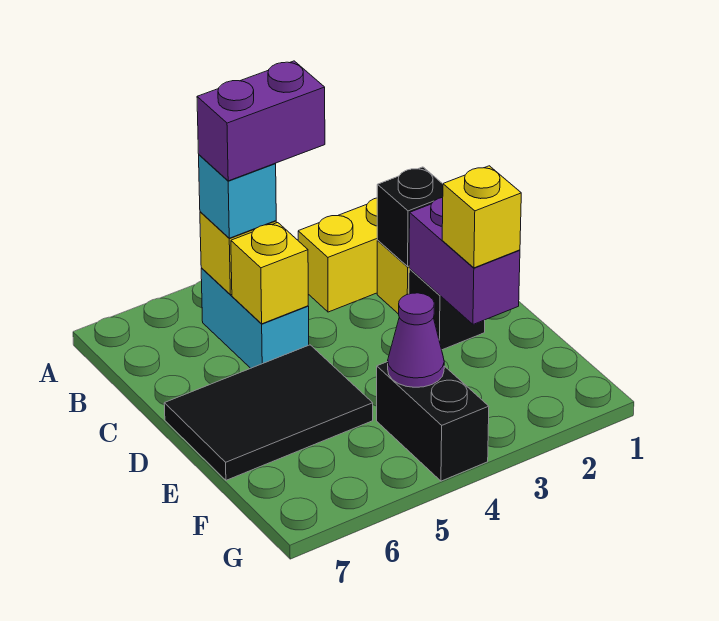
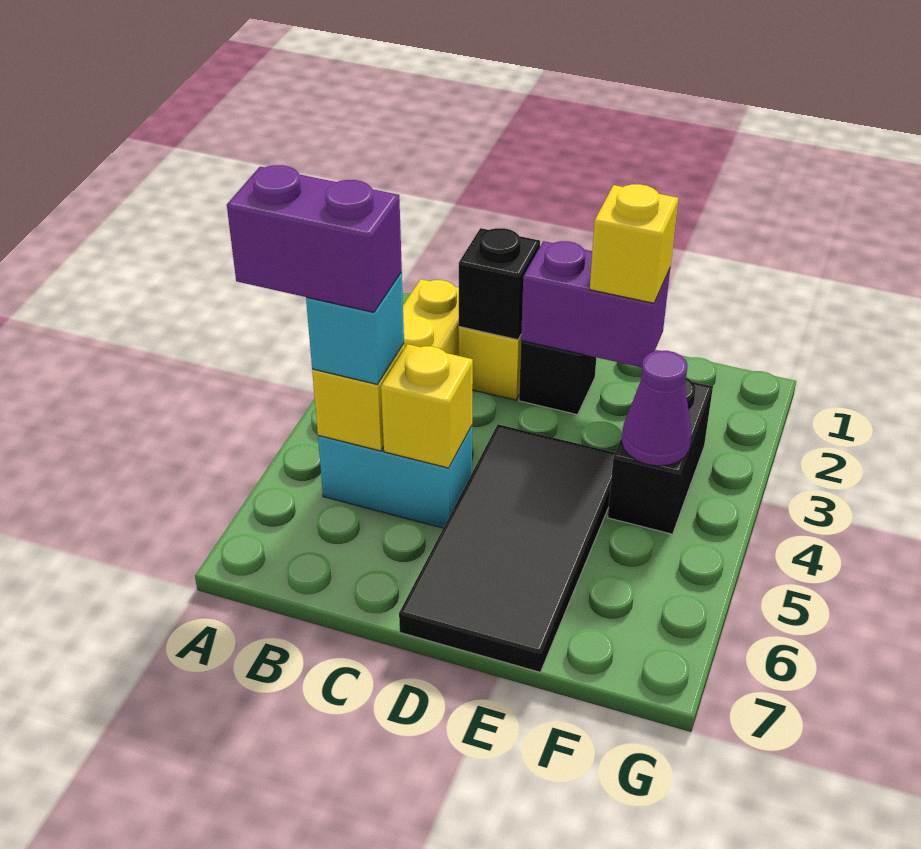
purple brick B4:B5 level 4 -> purple brick A5:B5 level 4
black tile D5:E7 level 1 -> black tile D4:E7 level 1
black brick F4:G4 level 1 -> black brick F3:F4 level 1

